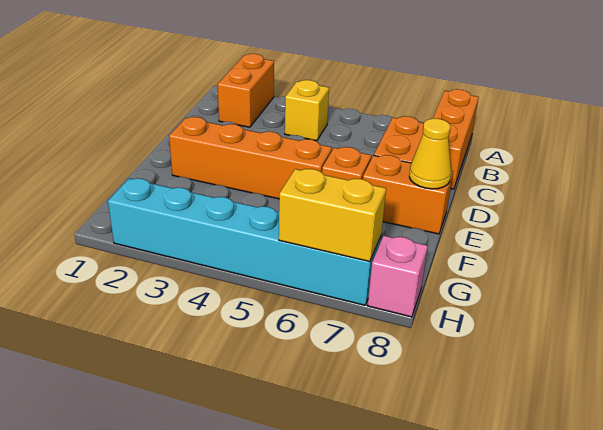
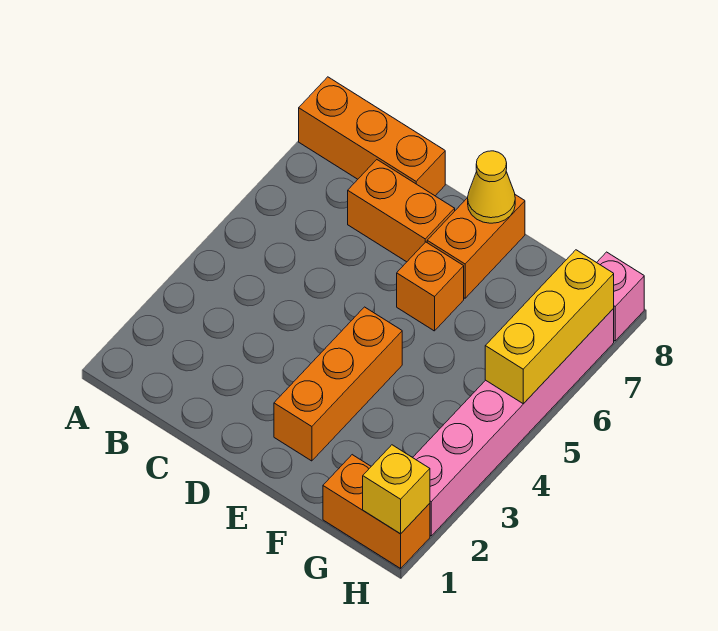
orange brick A2:B2 level 1 -> orange brick G1:H1 level 1
yellow brick B4 level 1 -> yellow brick H1 level 2
orange brick E2:E5 level 1 -> orange brick E2:E4 level 1
cyan brick H2:H7 level 1 -> pink brick H2:H7 level 1
yellow brick H6:H7 level 2 -> yellow brick H5:H7 level 2

